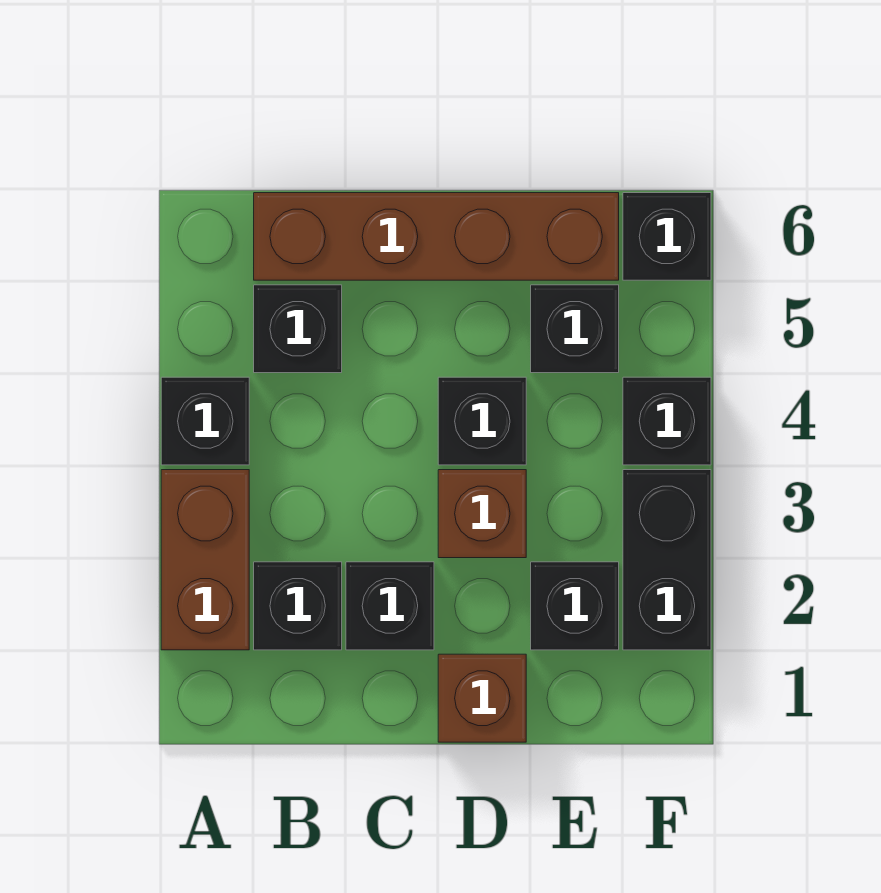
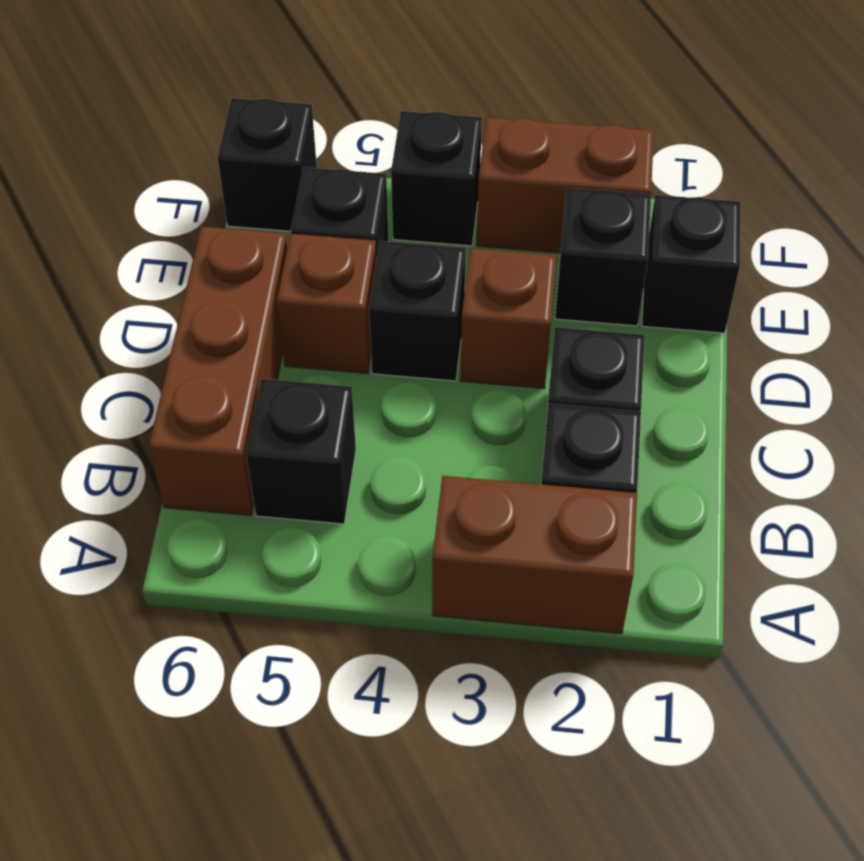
black brick A4 level 1 -> black brick E1 level 1
brown brick B6:E6 level 1 -> brown brick B6:D6 level 1
brown brick D1 level 1 -> brown brick D5 level 1
black brick F2:F3 level 1 -> brown brick F2:F3 level 1

